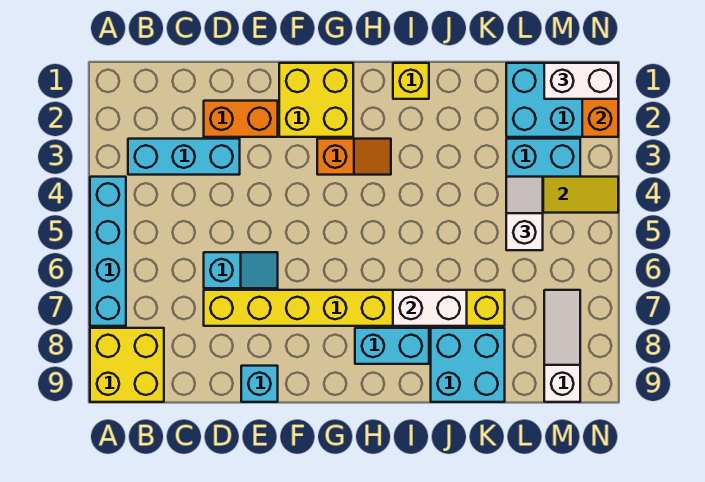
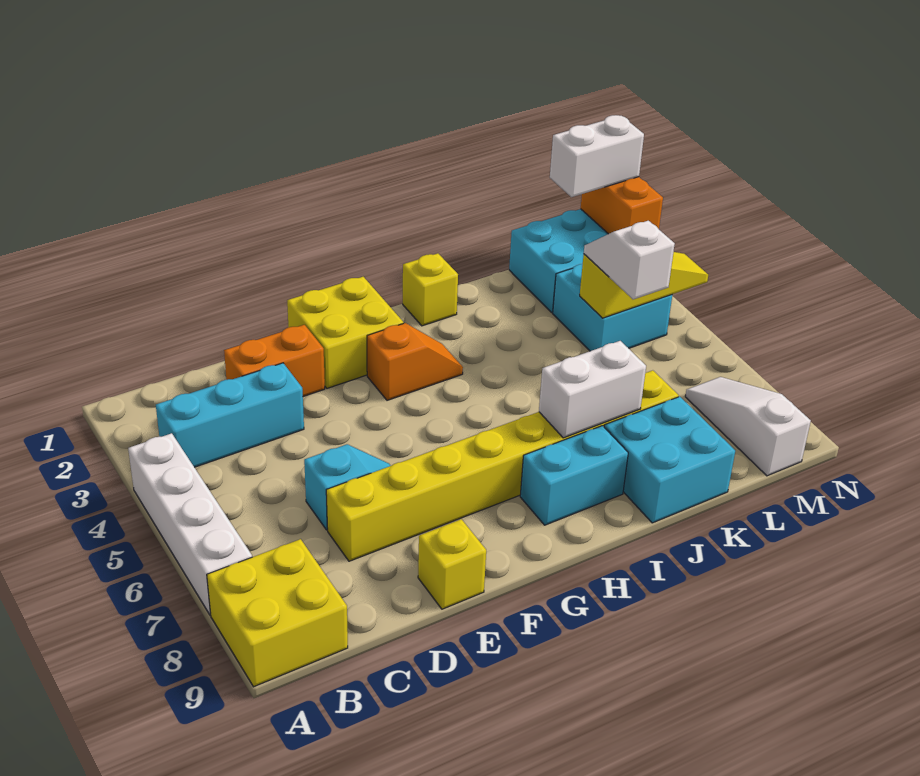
cyan brick A4:A7 level 1 -> white brick A4:A7 level 1
cyan brick E9 level 1 -> yellow brick E9 level 1

